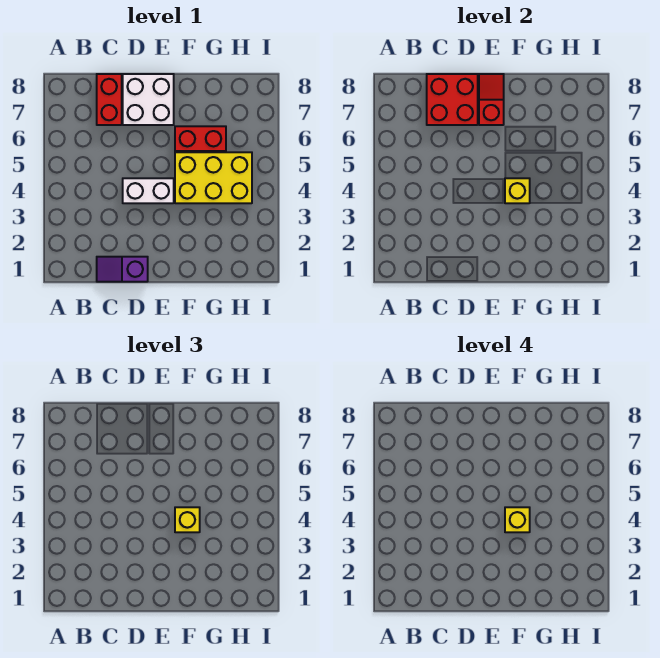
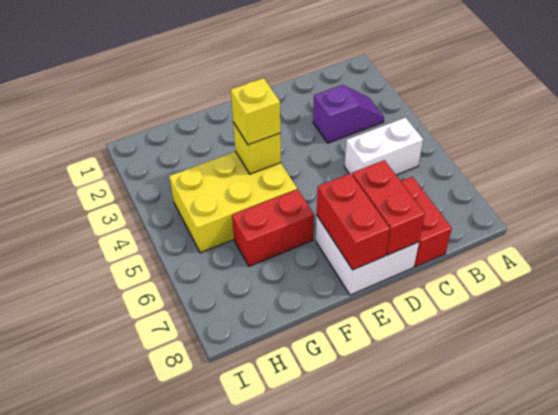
purple slope C1:D1 level 1 top D -> purple slope B3:C3 level 1 top C
red brick C7:D8 level 2 -> red brick D7:D8 level 2
white brick D4:E4 level 1 -> white brick B5:C5 level 1
red slope E7:E8 level 2 top 7 -> red brick E7:E8 level 2
yellow brick F4 level 4 -> none

